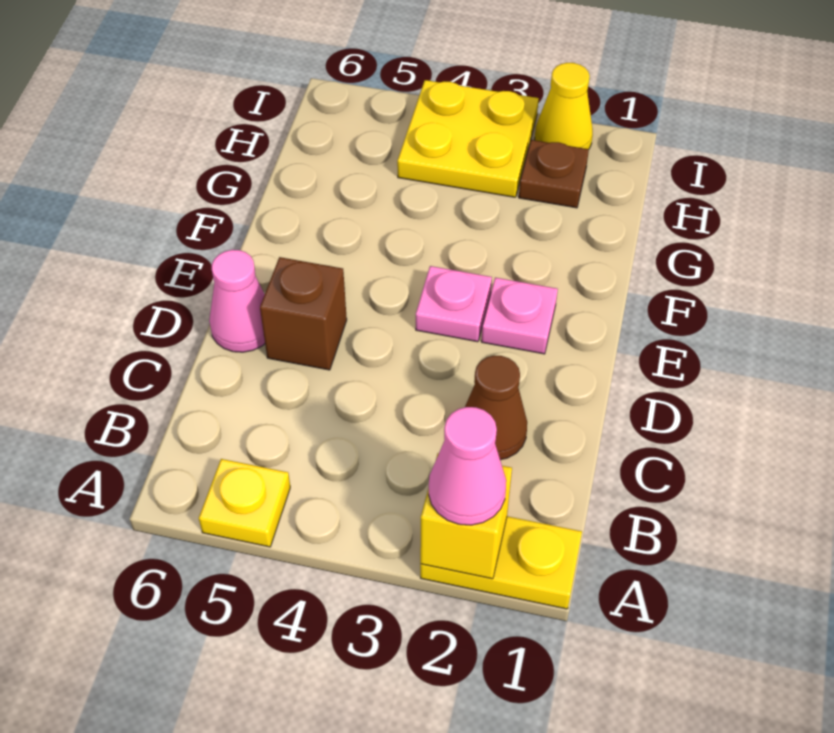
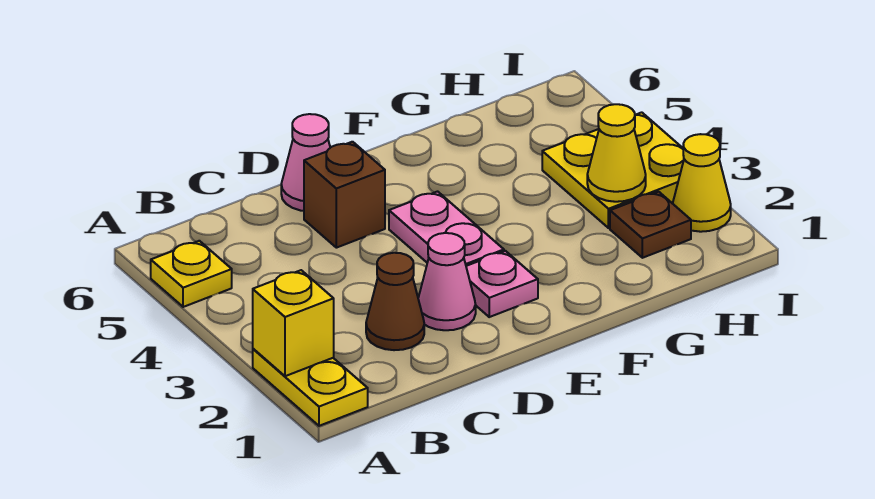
pink cone A2 level 3 -> pink cone D2 level 1
pink plate E3 level 1 -> pink plate E3:E4 level 1
none -> yellow cone H3 level 2

